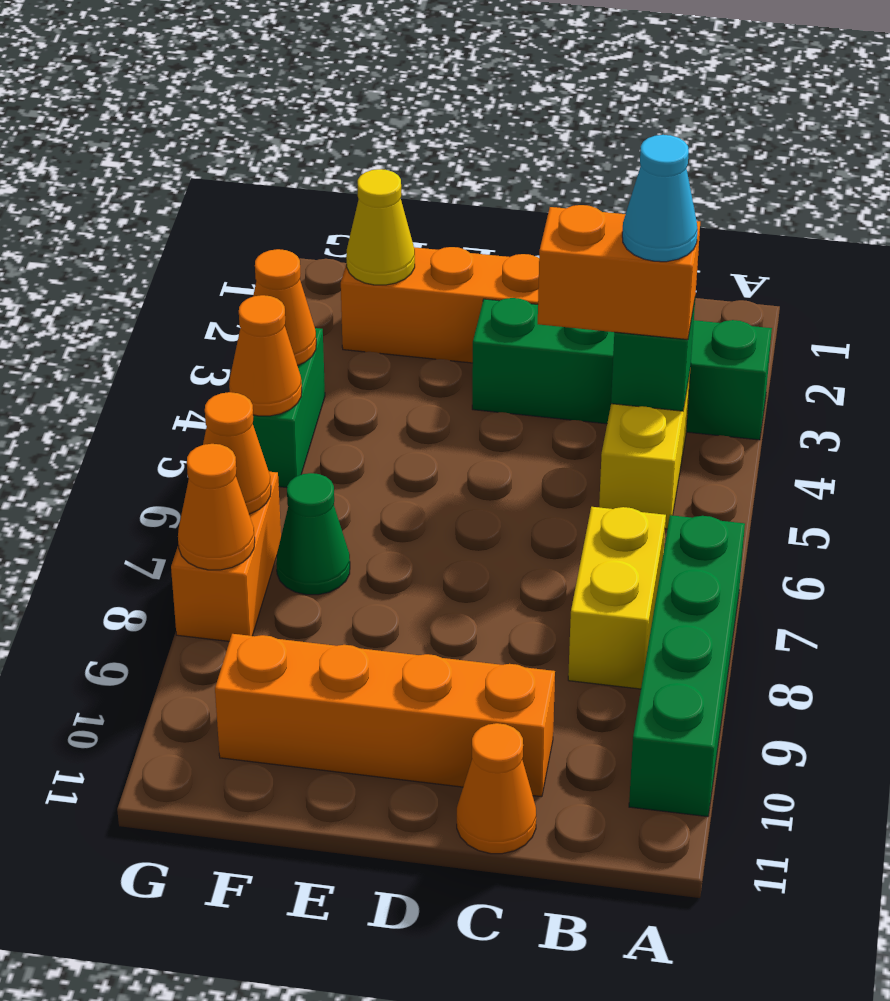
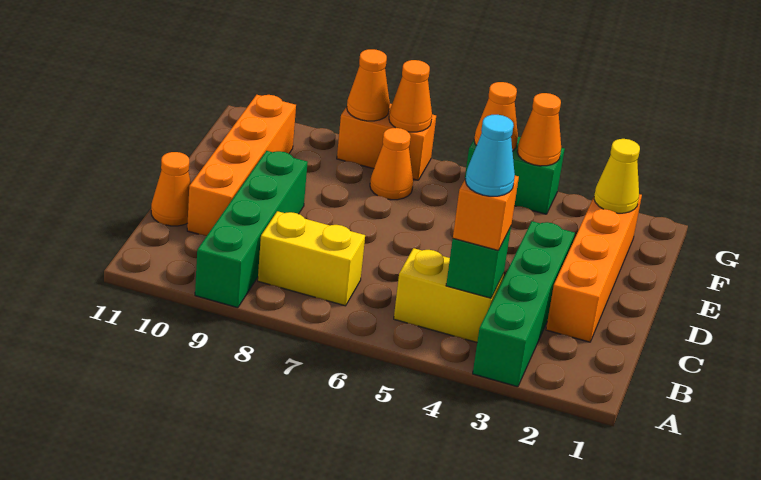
green brick A7:A10 level 1 -> green brick A9:D9 level 1
orange brick B4:C4 level 3 -> orange brick B4 level 3
green cone F7 level 1 -> orange cone F7 level 1

